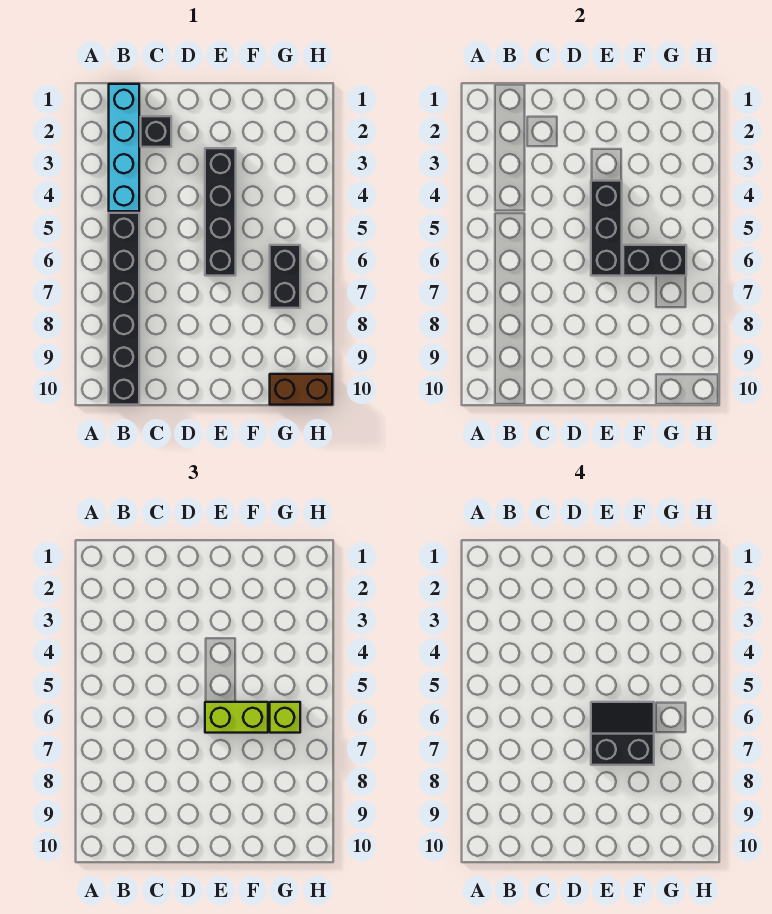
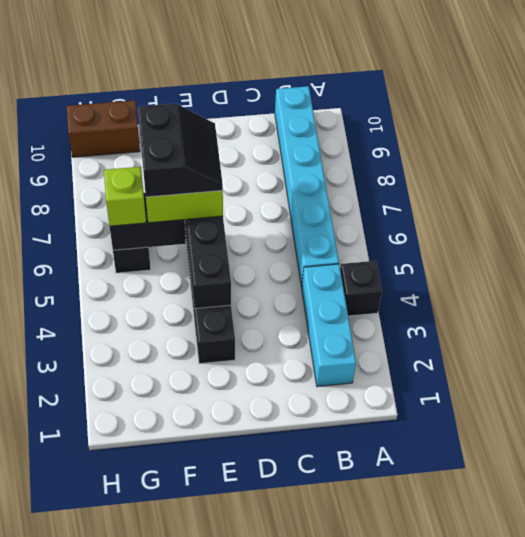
cyan brick B1:B4 level 1 -> cyan brick B2:B4 level 1
black brick B5:B10 level 1 -> cyan brick B5:B10 level 1
black brick C2 level 1 -> black brick A4 level 1
black slope E6:F7 level 4 top 7 -> black slope E6:F7 level 4 top F

